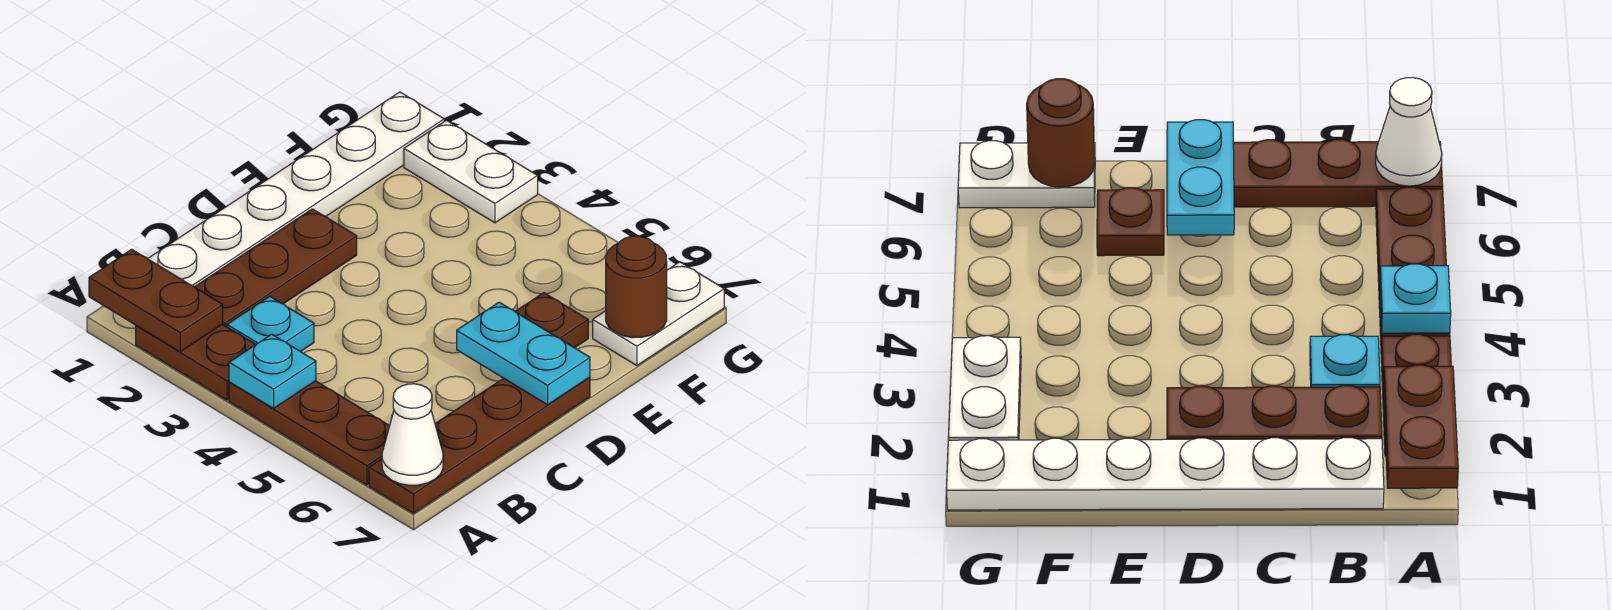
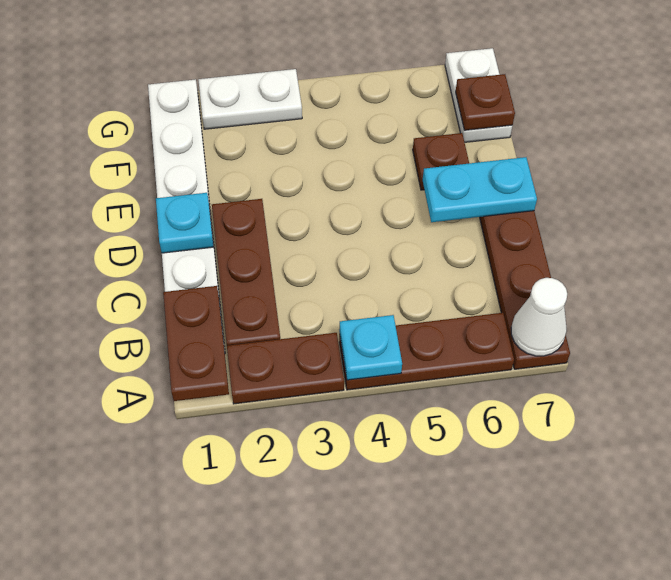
brown plate A1:A2 level 2 -> brown plate A1:B1 level 2
cyan plate B3 level 1 -> cyan plate D1 level 2
brown round brick F7 level 2 -> brown plate F7 level 2

